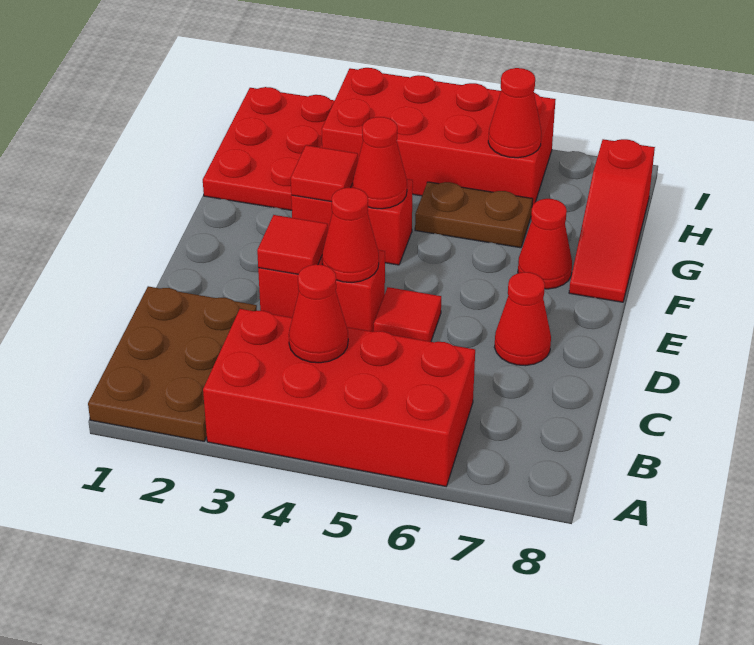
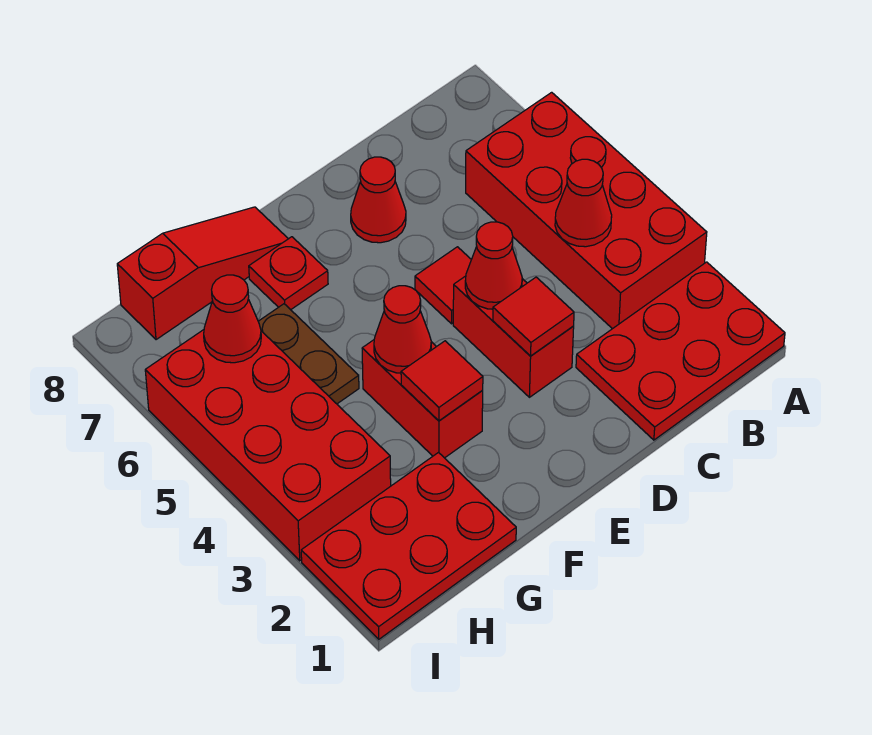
brown plate A1:C2 level 1 -> red plate A1:C2 level 1
red cone F7 level 1 -> red plate F7 level 1

